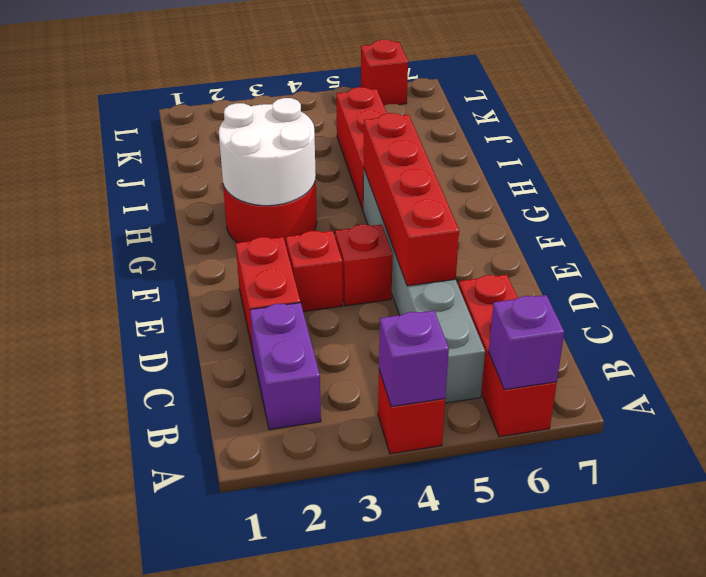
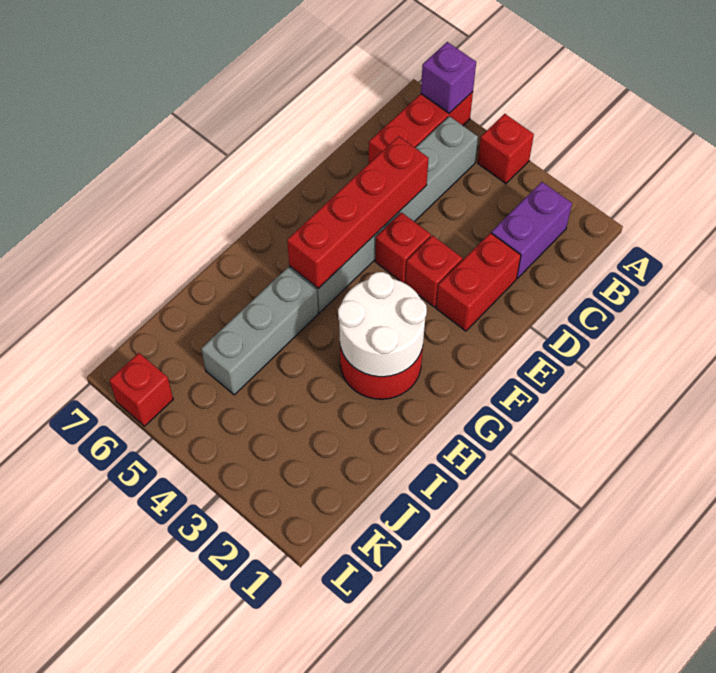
purple brick A4 level 2 -> none
red brick H5:J5 level 1 -> grey brick H5:J5 level 1

